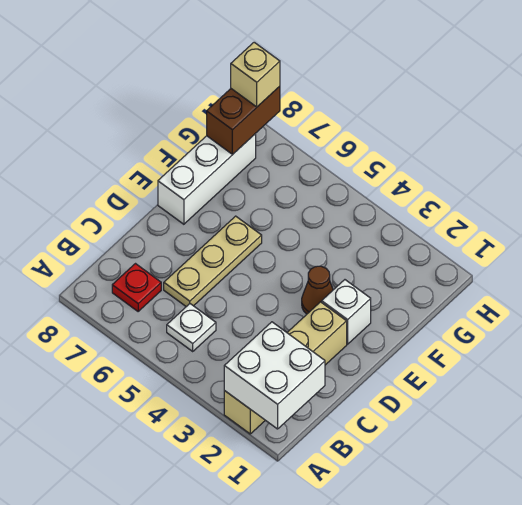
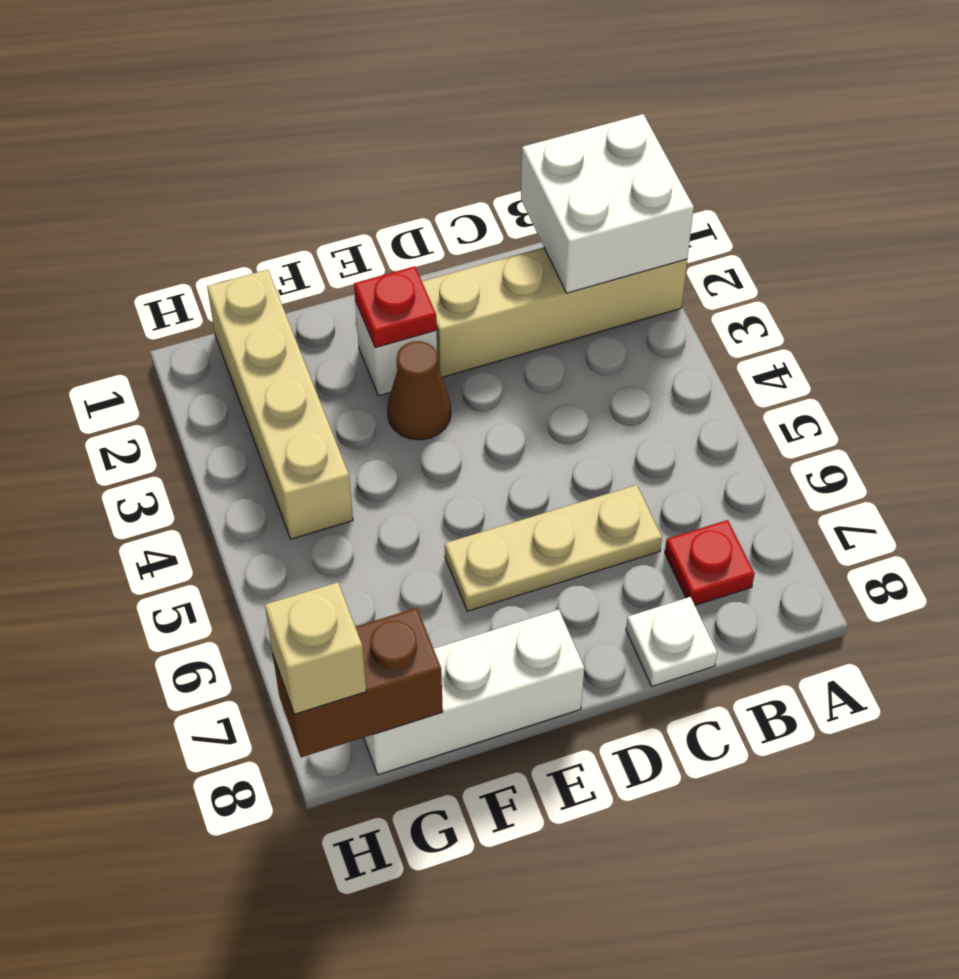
white plate B5 level 1 -> white plate C8 level 1
none -> red plate E2 level 2
none -> tan brick G1:G4 level 1

